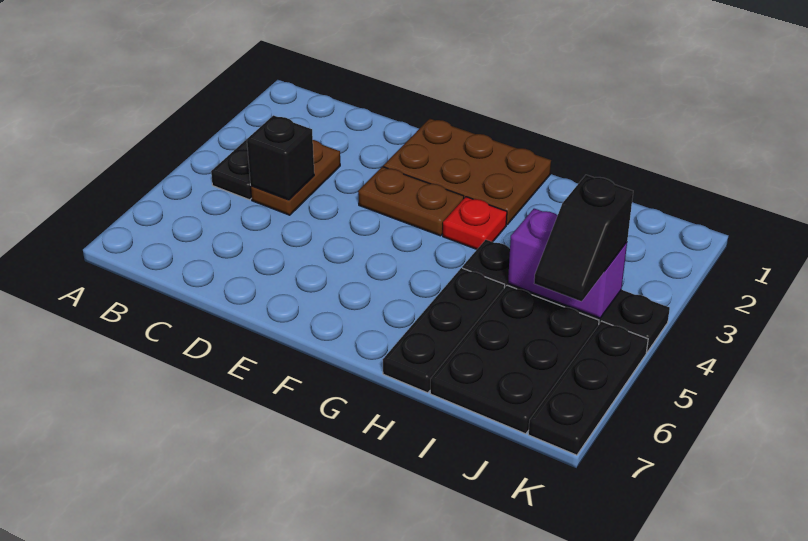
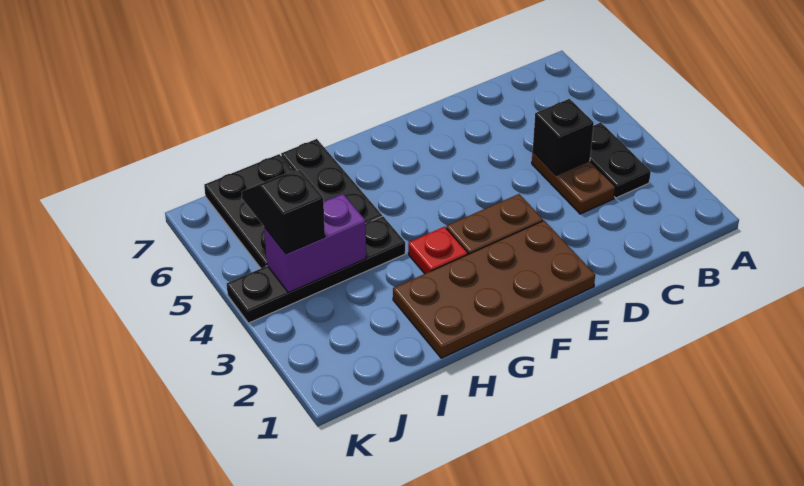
brown plate E1:G2 level 1 -> brown plate E1:H2 level 1
black plate K5:K7 level 1 -> none

